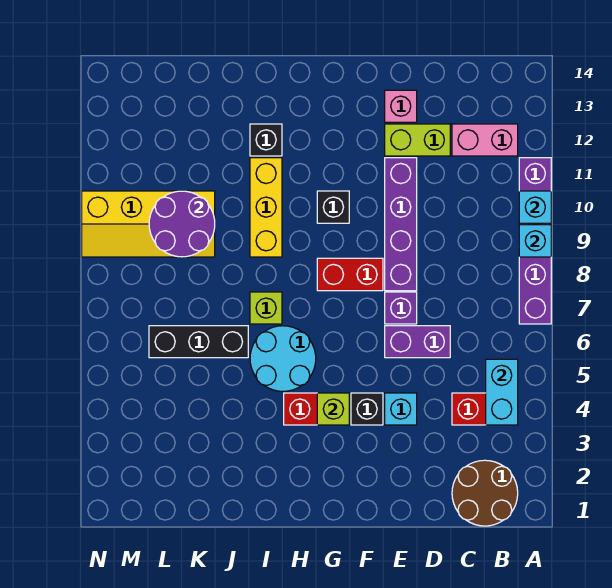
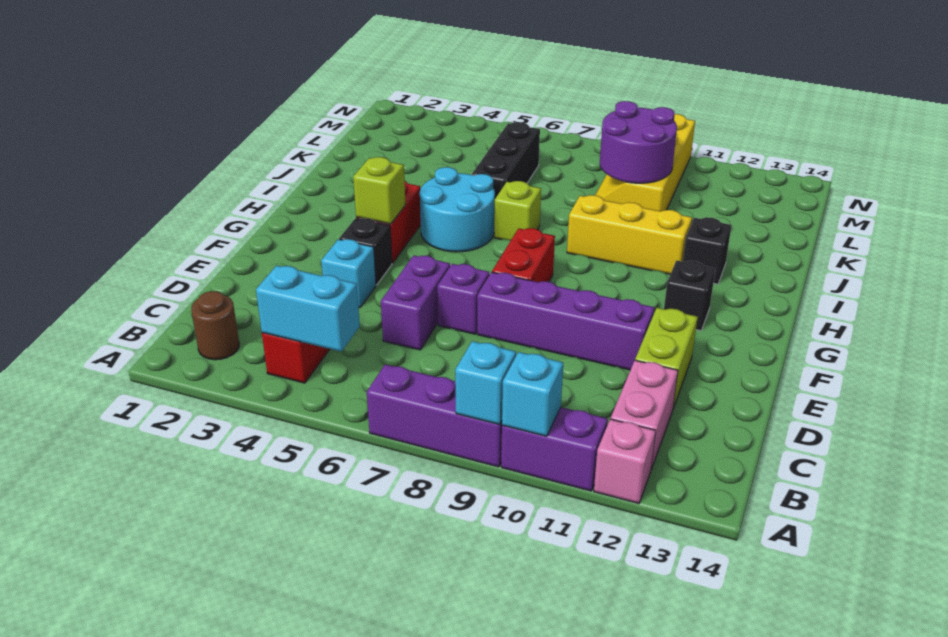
brown round brick B1:C2 level 1 -> brown round brick B2 level 1
pink brick E13 level 1 -> pink brick A12 level 1
black brick G10 level 1 -> black brick G12 level 1

